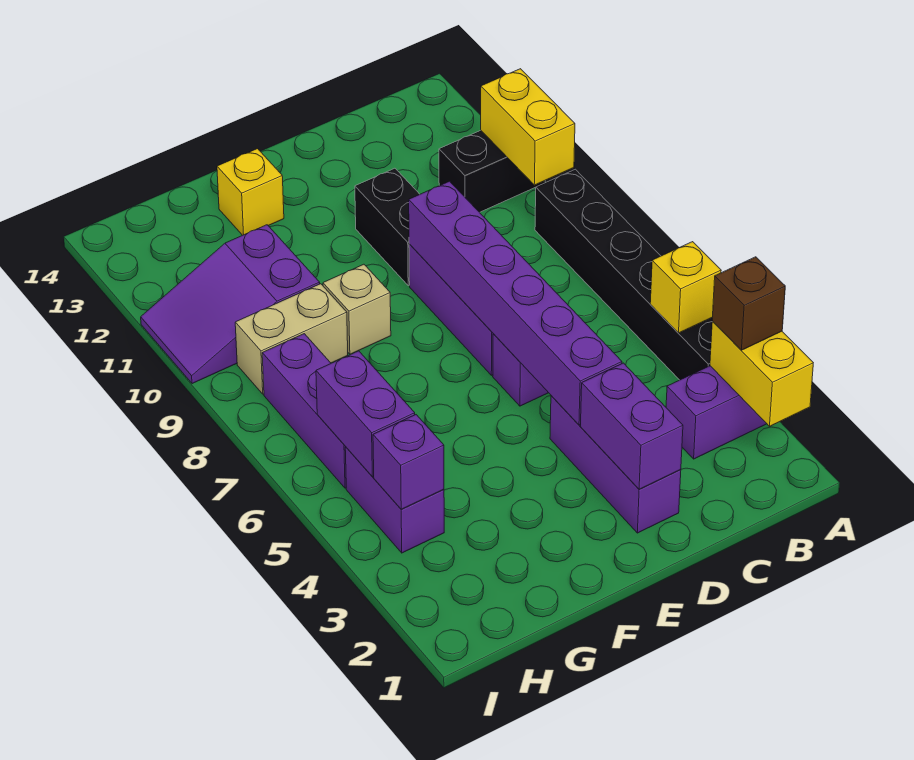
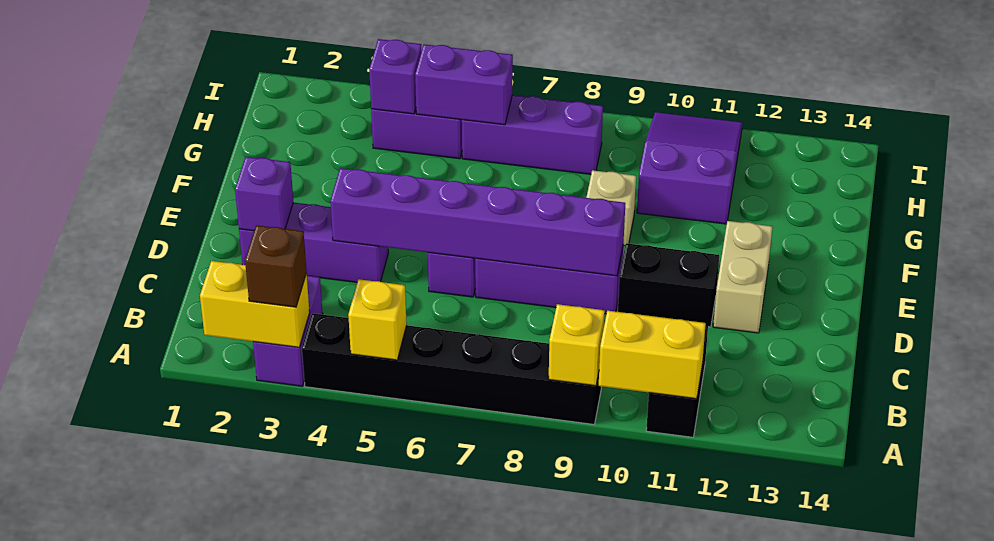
purple brick D2:D3 level 2 -> purple brick D2 level 2
yellow brick F13 level 1 -> yellow brick A9 level 2
tan brick G9:H9 level 1 -> tan brick D12:E12 level 1

